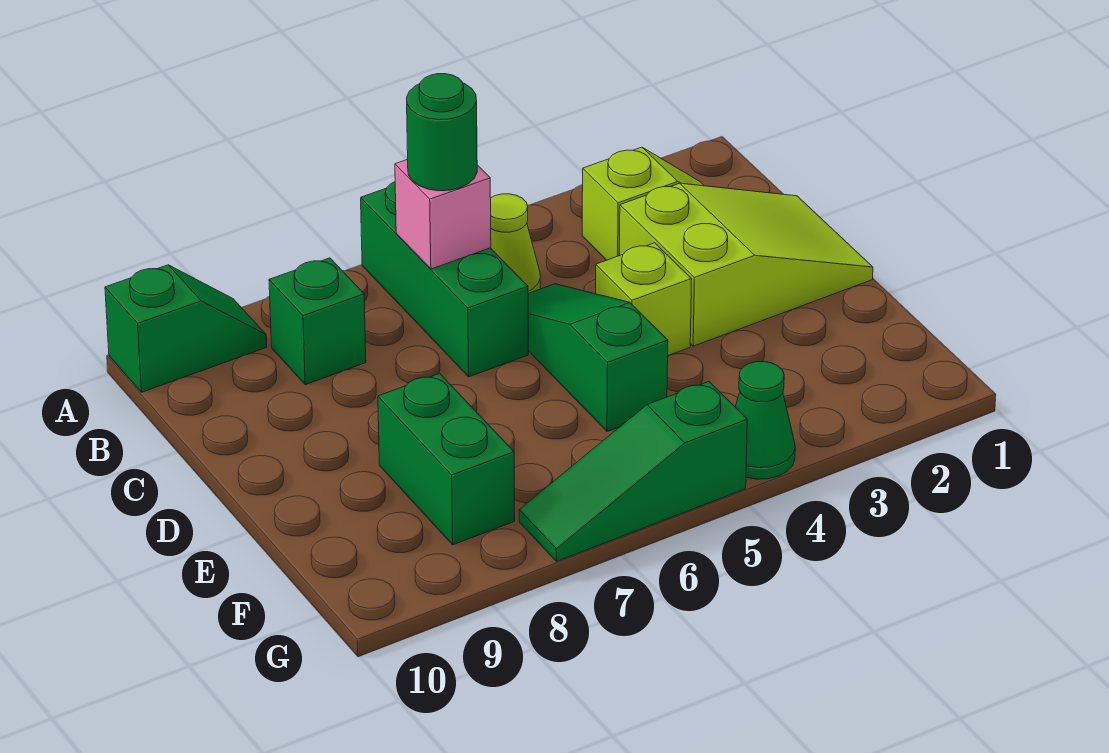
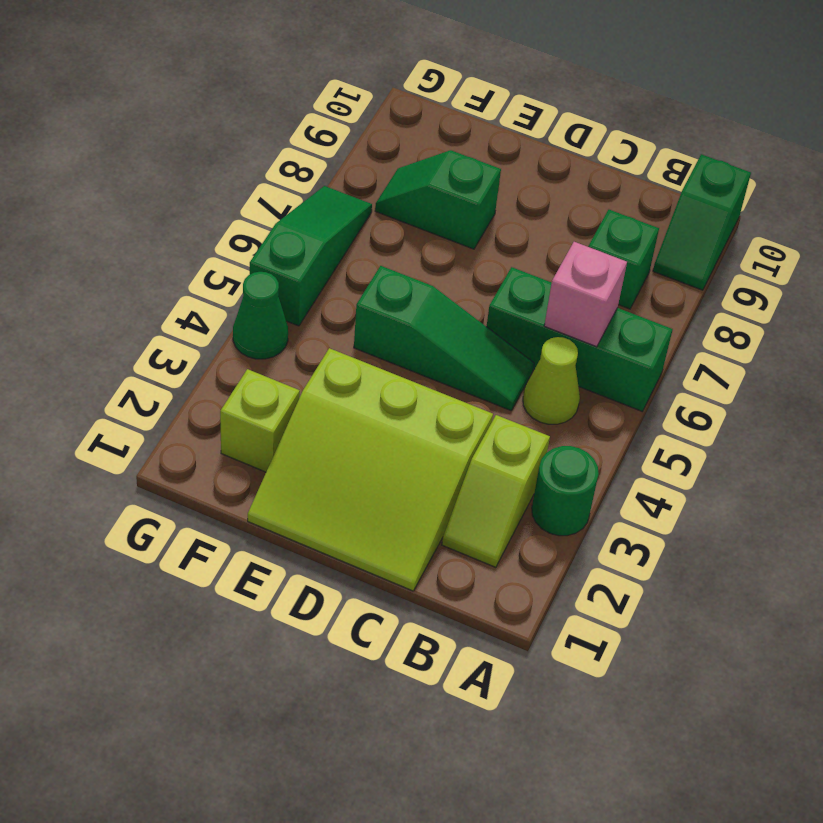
green round brick B6 level 3 -> green round brick A3 level 1
lime slope C1:D3 level 1 top 3 -> lime slope C1:E3 level 1 top 3
lime brick D4 level 1 -> lime brick F2 level 1
green brick E8:F8 level 1 -> green slope E8:F8 level 1 top E

